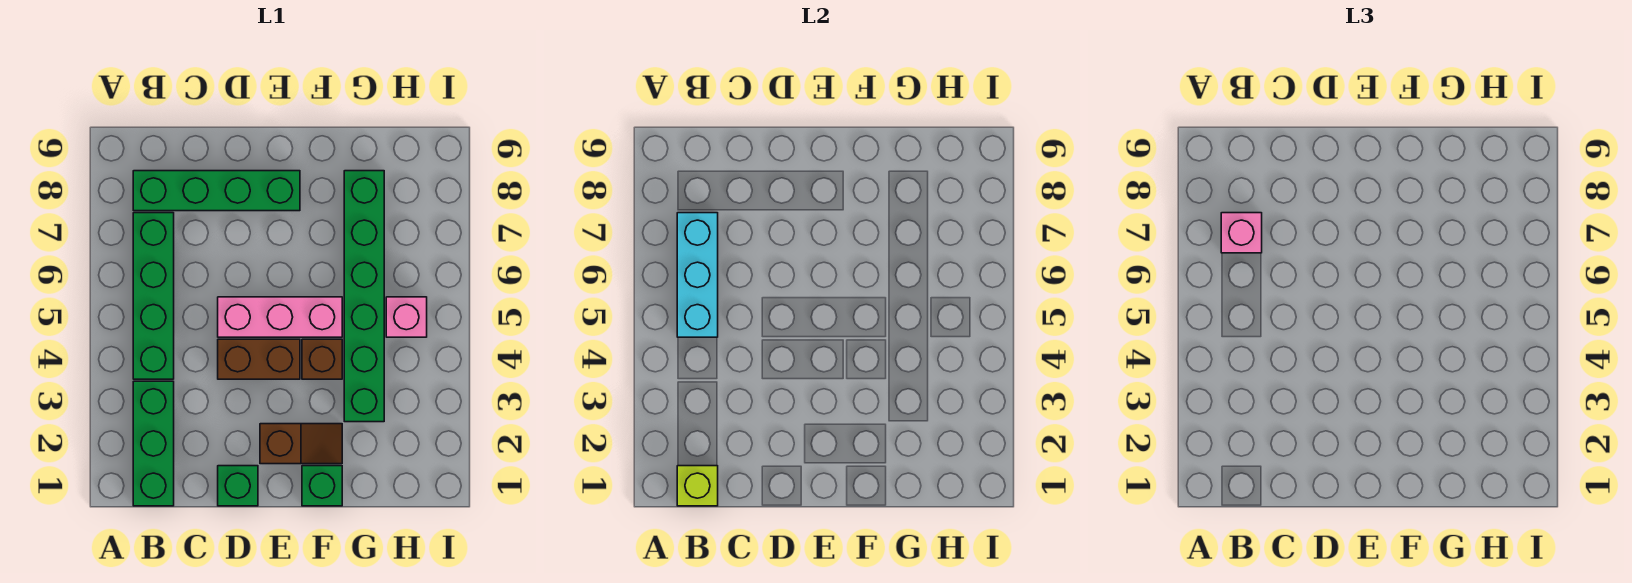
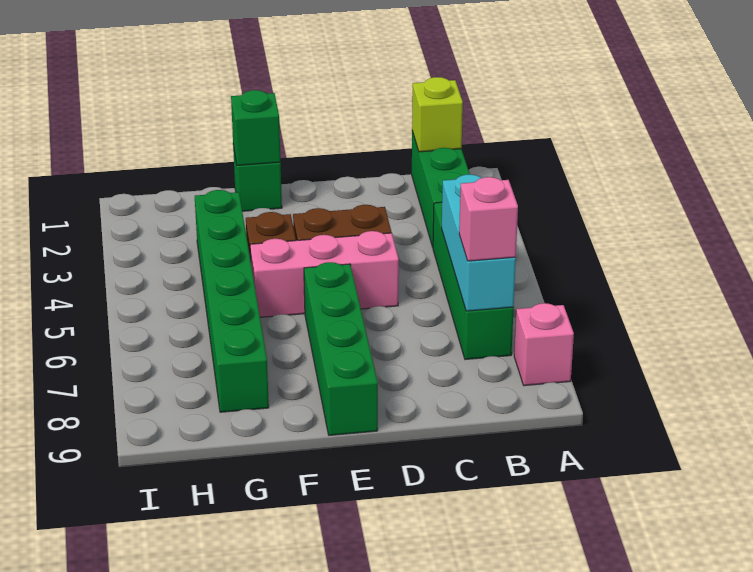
green brick B8:E8 level 1 -> green brick E6:E9 level 1
green brick D1 level 1 -> green brick F1 level 2
brown slope E2:F2 level 1 top E -> none
pink brick H5 level 1 -> pink brick A8 level 1

